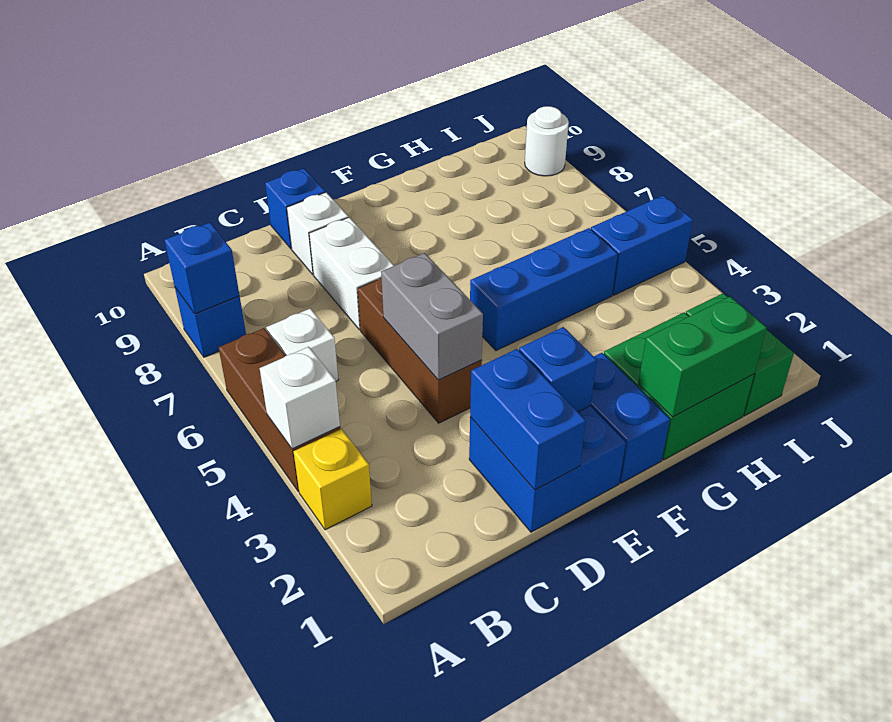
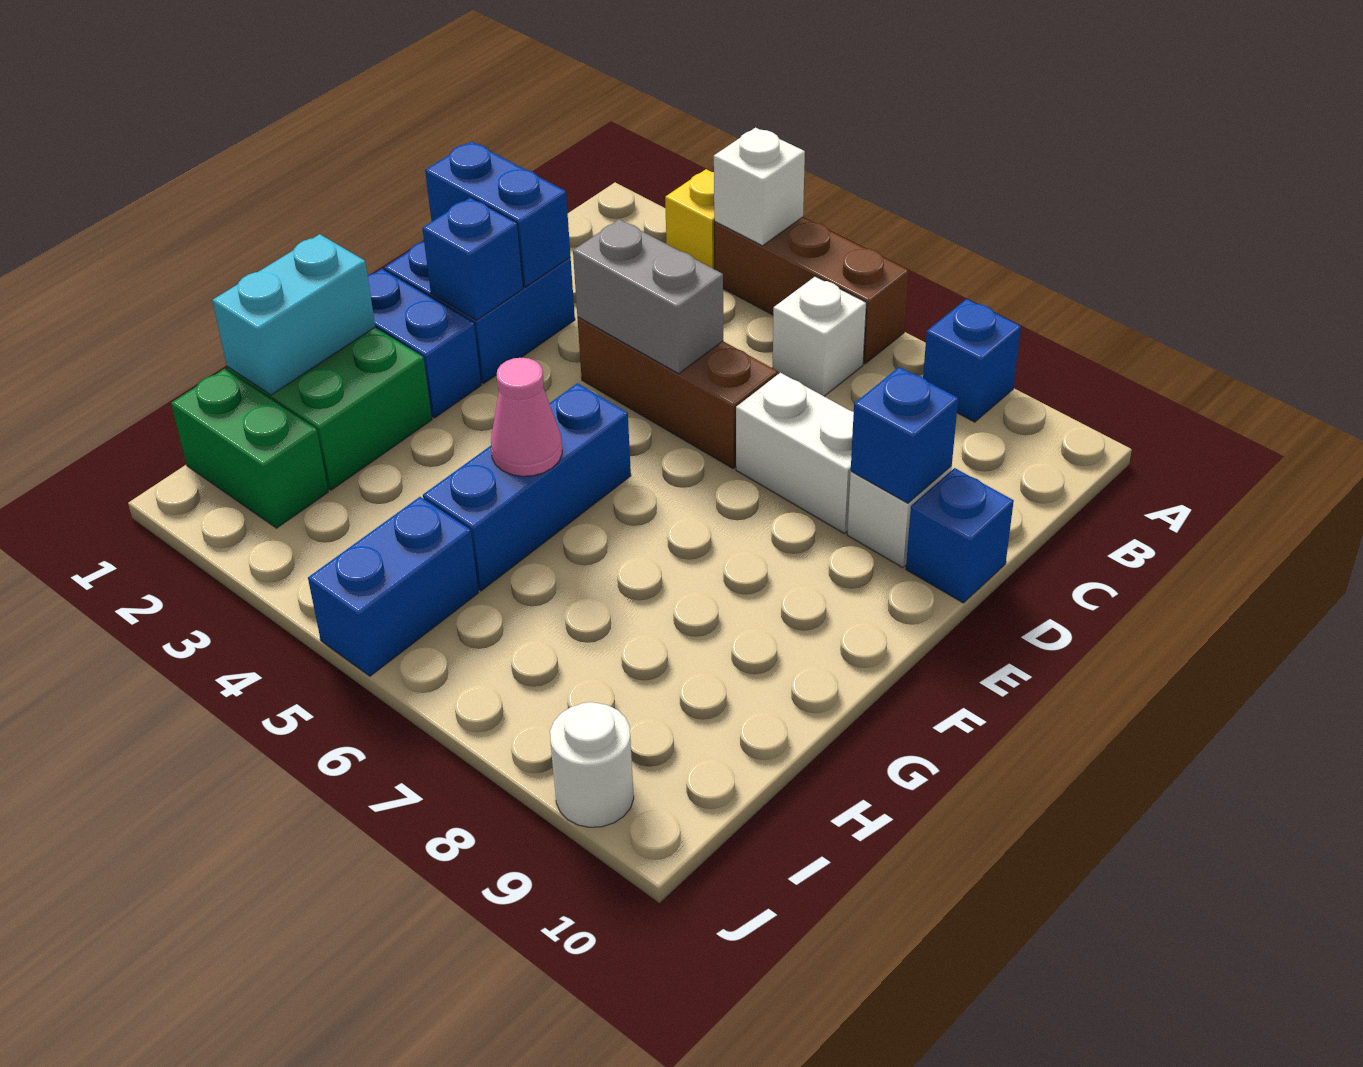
blue brick A8 level 2 -> blue brick D9 level 2
green brick G1:H1 level 2 -> cyan brick G1:H1 level 2
none -> pink cone G5 level 2

